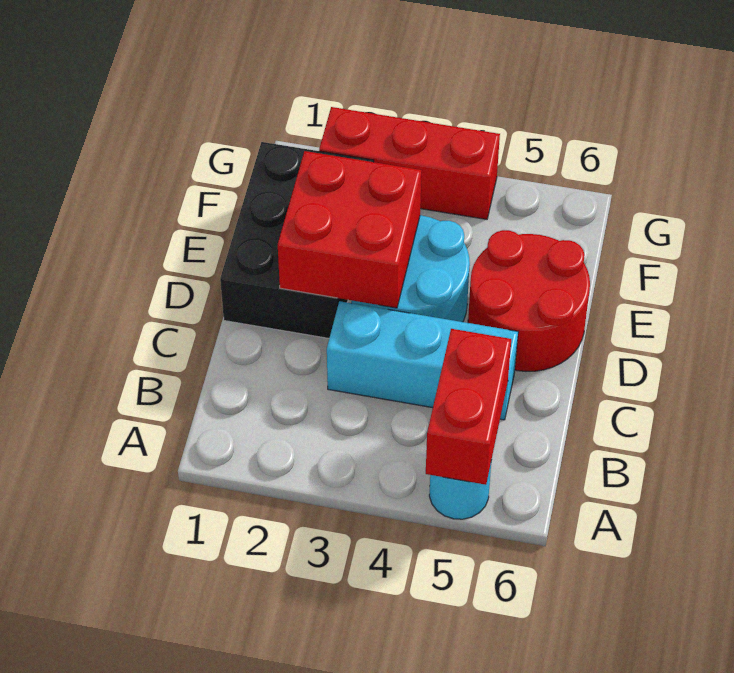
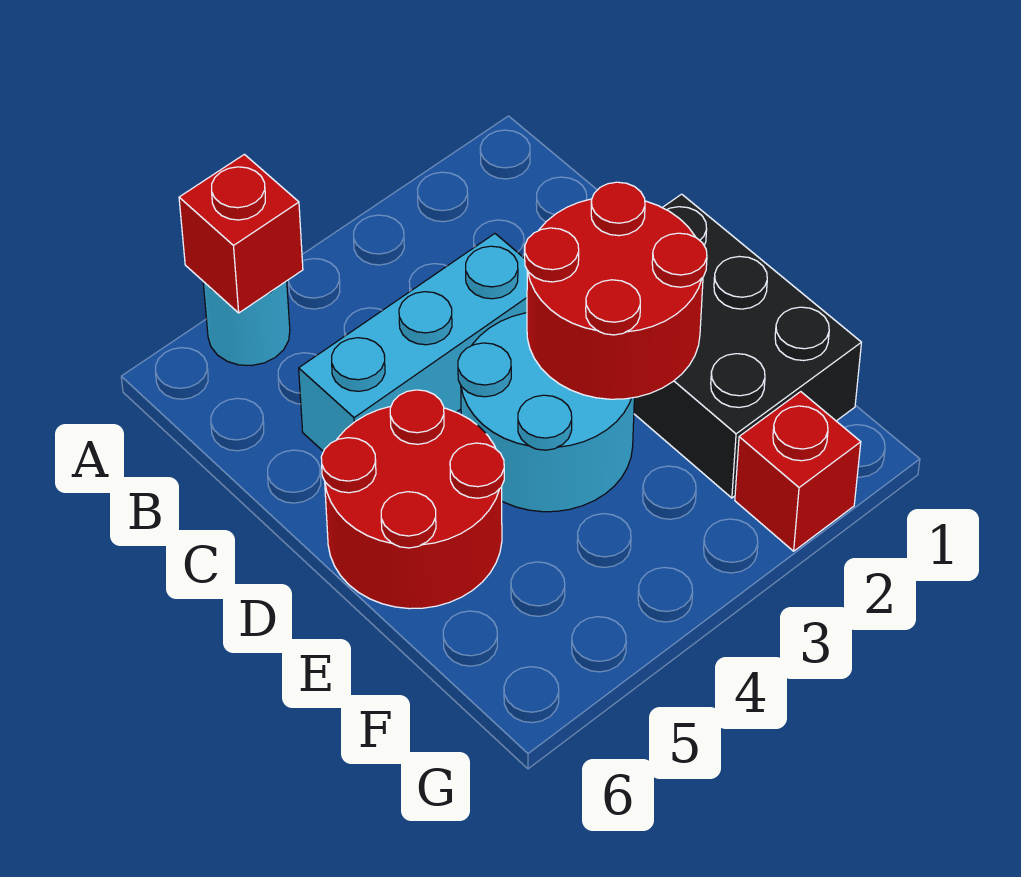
red brick A5:B5 level 2 -> red brick A5 level 2
red brick D2:E3 level 2 -> red round brick D2:E3 level 2
red brick G2:G4 level 1 -> red brick G2 level 1

